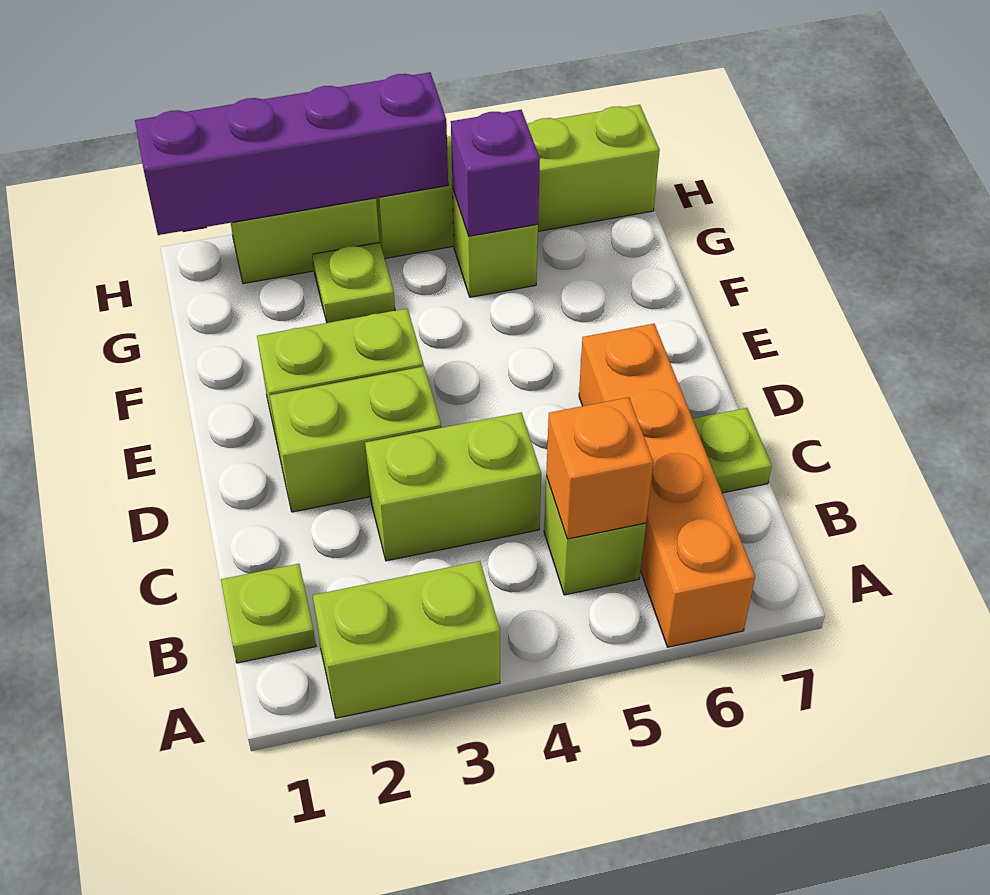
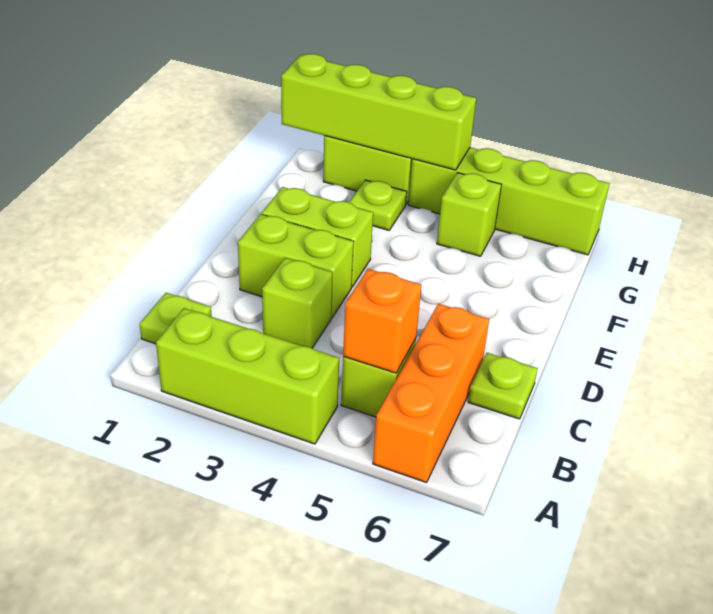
lime brick A2:A3 level 1 -> lime brick A2:A4 level 1
orange brick A6:D6 level 1 -> orange brick A6:C6 level 1
lime brick C3:C4 level 1 -> lime brick C3 level 1
purple brick G5 level 2 -> none
purple brick H1:H4 level 2 -> lime brick H1:H4 level 2

